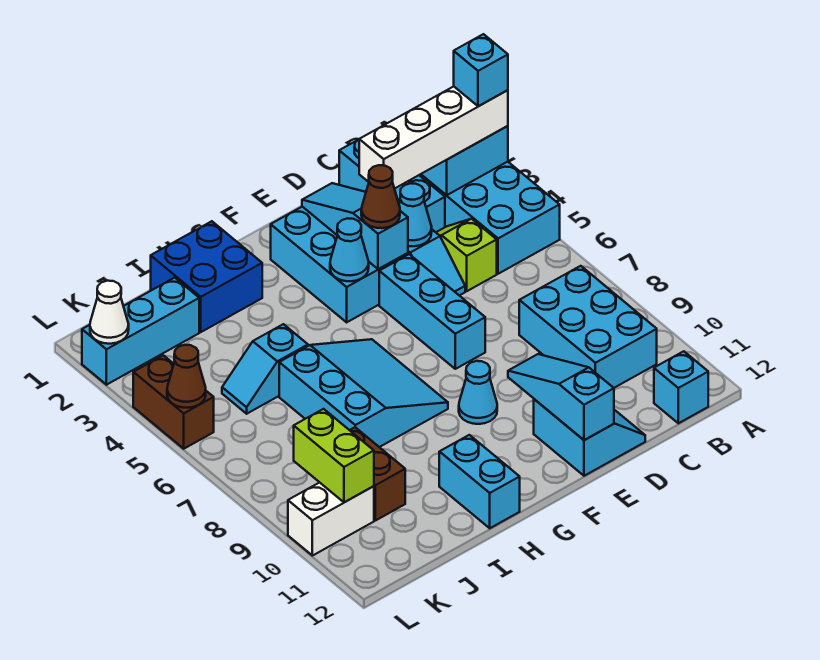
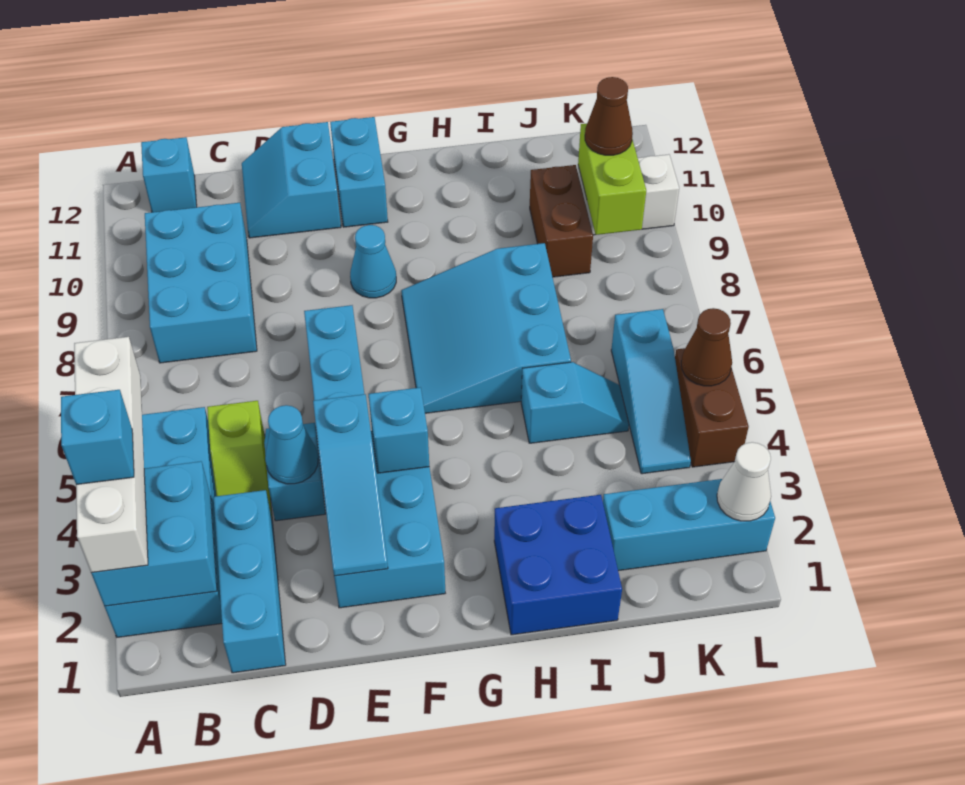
white brick A3:D3 level 3 -> white brick A2:A5 level 3
brown cone E4 level 3 -> brown cone K10 level 3
cyan slope E10:E12 level 2 top 12 -> cyan slope K4:K6 level 1 top 6
cyan cone F4 level 2 -> cyan brick F4 level 2
cyan brick H11:H12 level 1 -> cyan brick F11:F12 level 1

